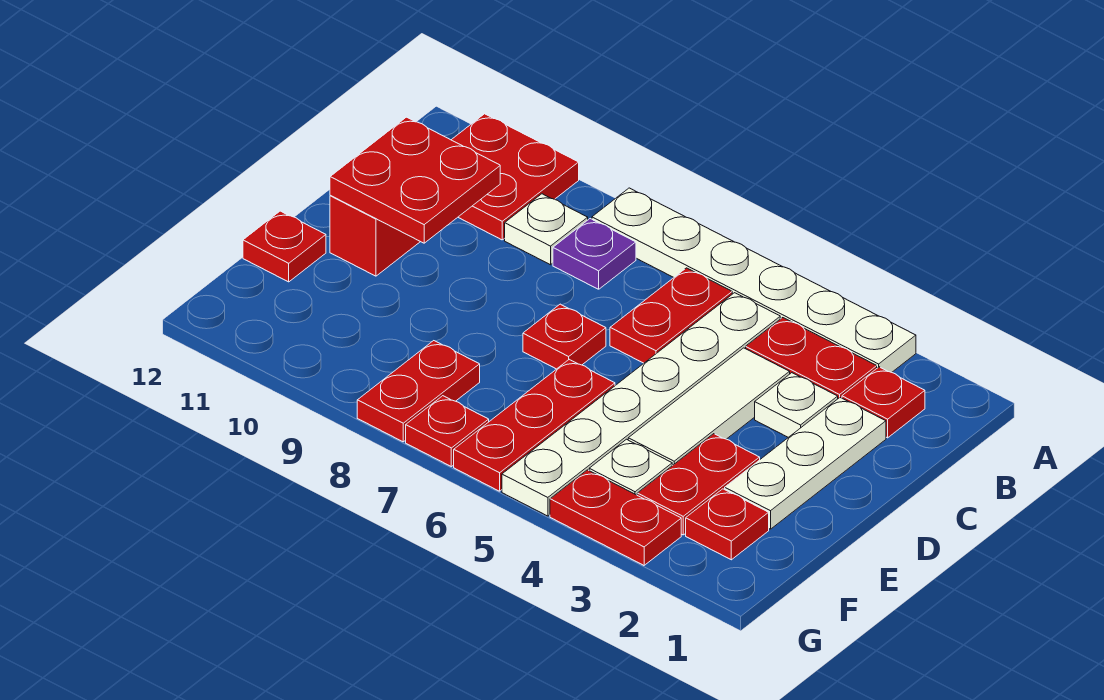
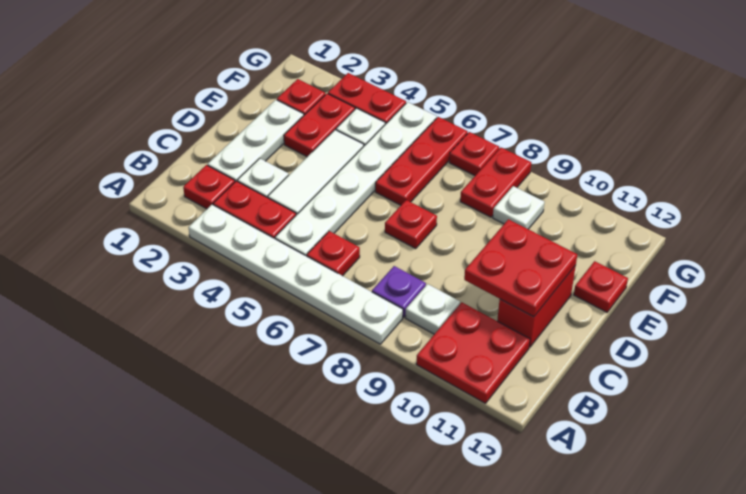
red plate B6:C6 level 1 -> red plate B6 level 1
none -> white plate F9 level 1

